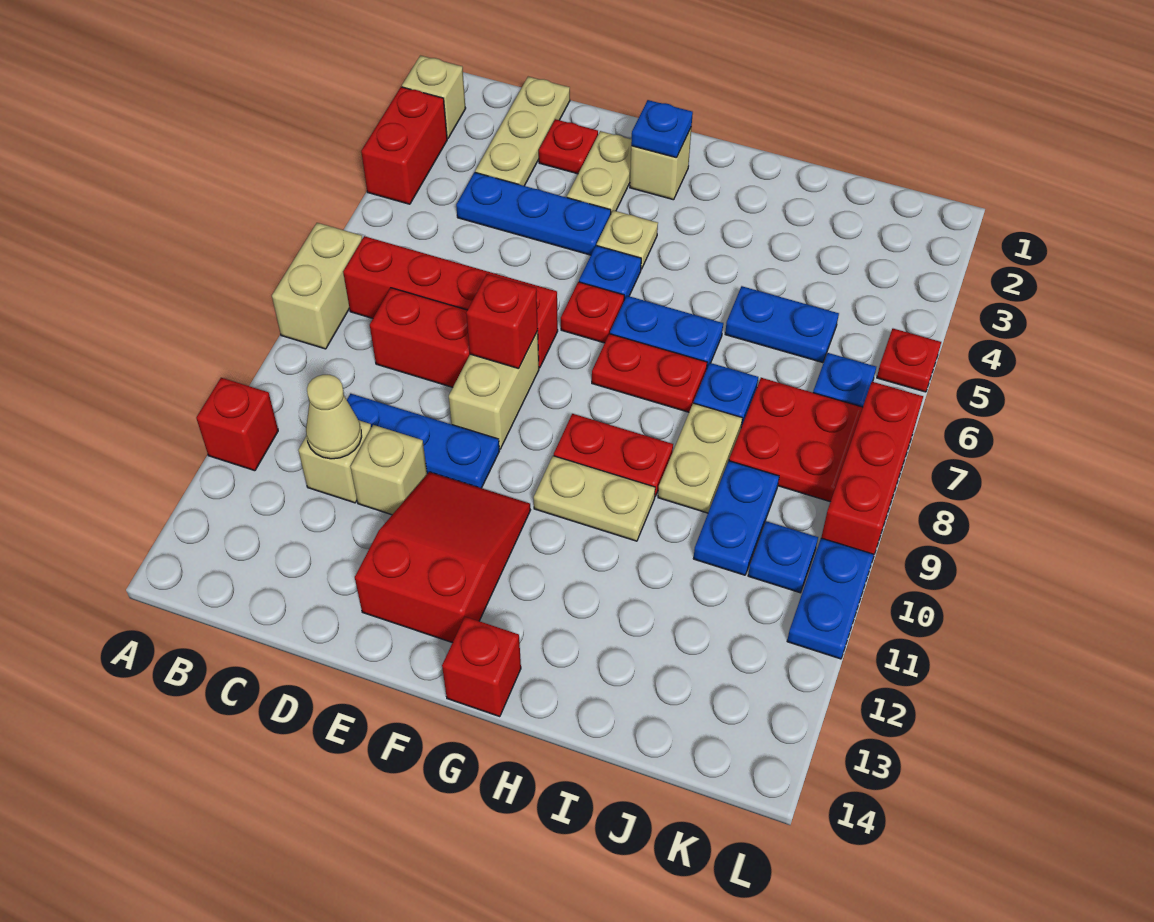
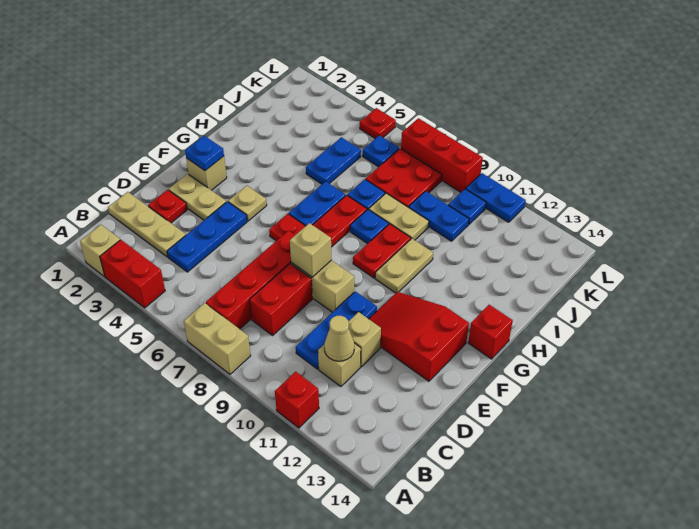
red brick E8 level 2 -> tan brick E8 level 2
blue plate F5 level 1 -> blue plate H8 level 1

